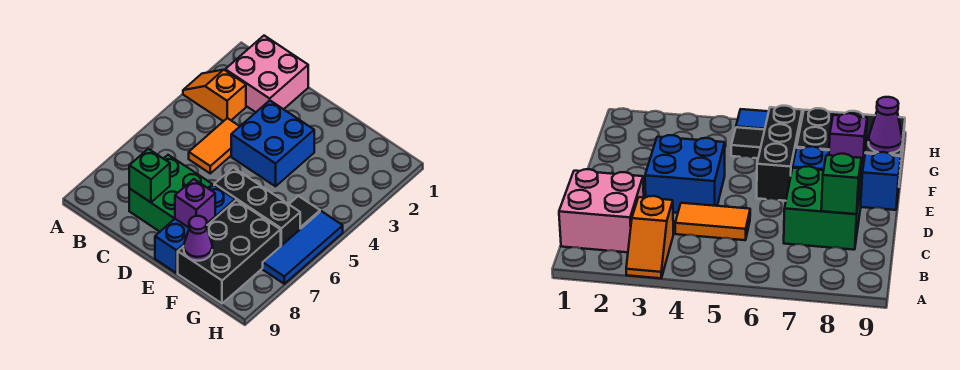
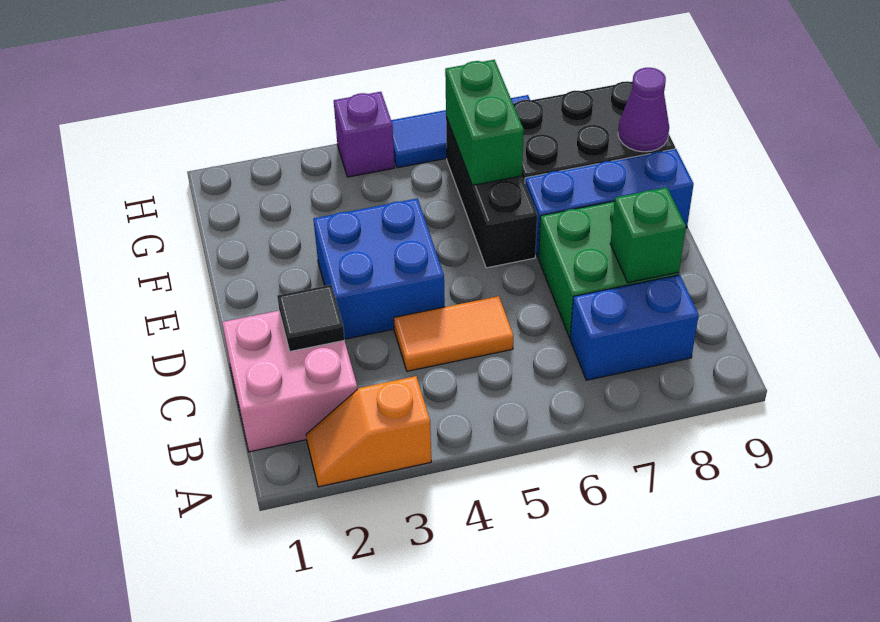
orange slope A3:B3 level 1 top B -> orange slope A2:A3 level 1 top 3
none -> blue brick B7:B8 level 1
purple brick E8 level 2 -> purple brick H4 level 1
none -> green brick F6:G6 level 2
black tile G5 level 1 -> black tile C2 level 2

